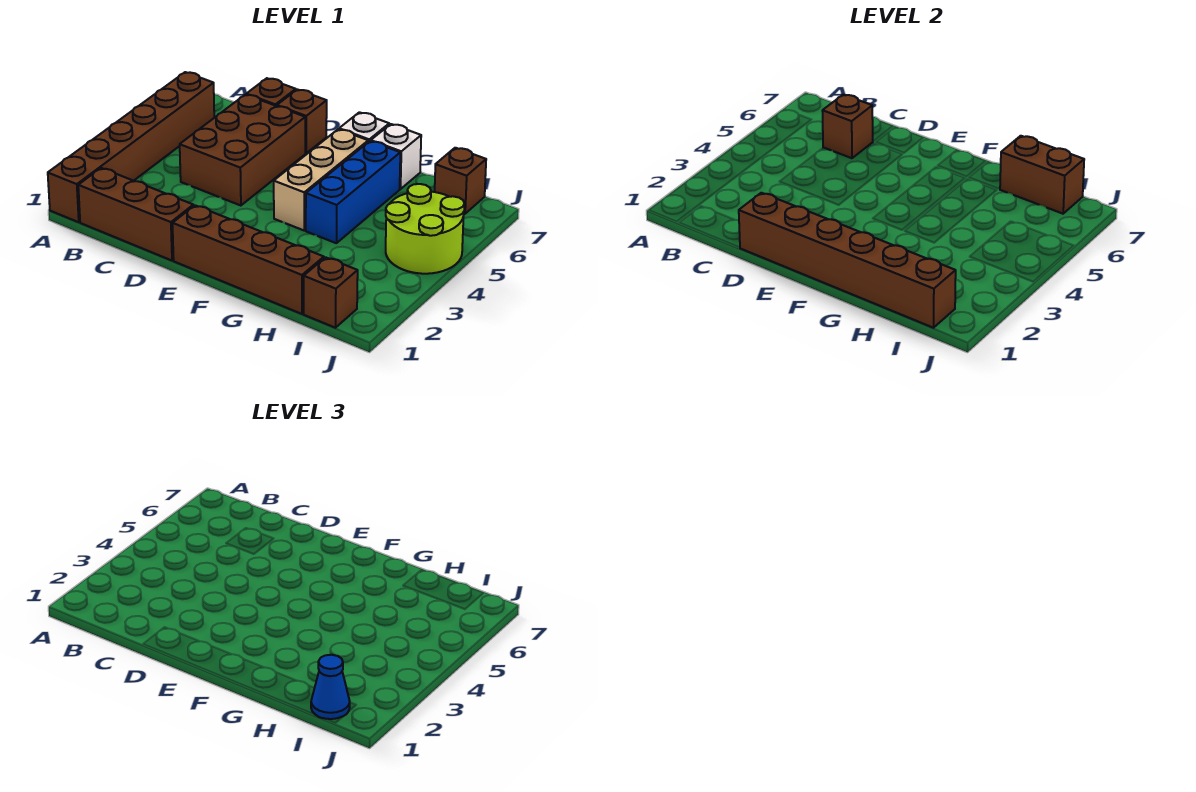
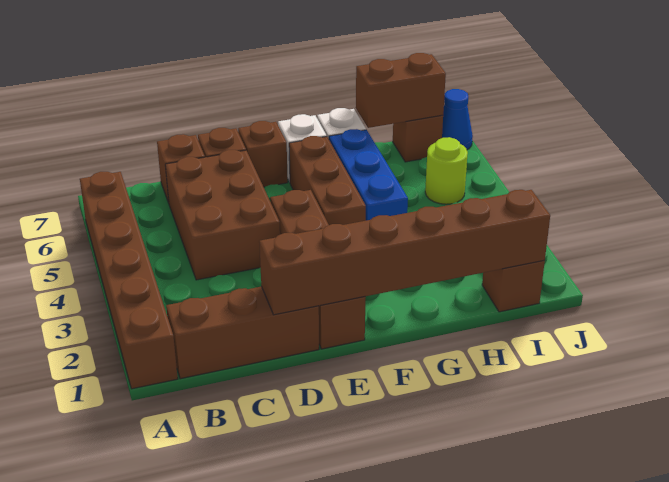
brown brick C6 level 2 -> brown brick E7 level 1
brown brick E1:H1 level 1 -> brown brick E1:E4 level 1
tan brick F4:F6 level 1 -> brown brick F4:F6 level 1
blue cone I1 level 3 -> blue cone J7 level 1
lime round brick I4:J5 level 1 -> lime round brick I5 level 1

